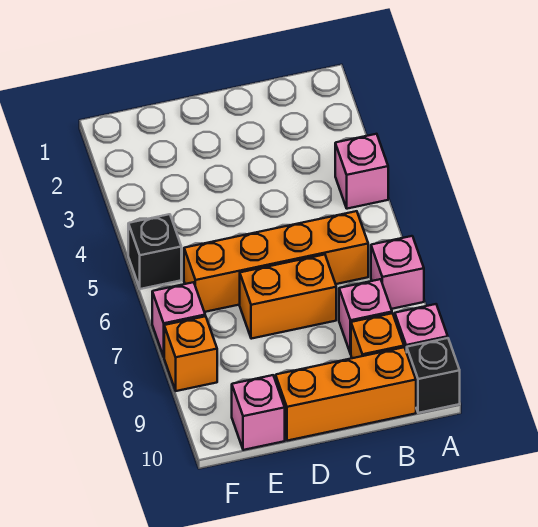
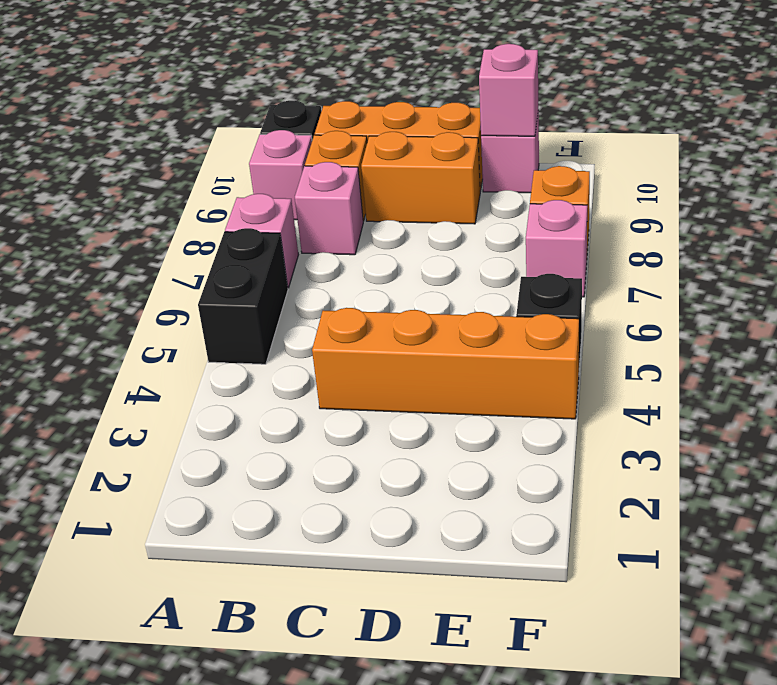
pink brick A4 level 1 -> pink brick E10 level 2
none -> black brick A5:A6 level 1
orange brick B6:E6 level 1 -> orange brick C4:F4 level 1
orange brick C7:D7 level 1 -> orange brick C9:D9 level 1

